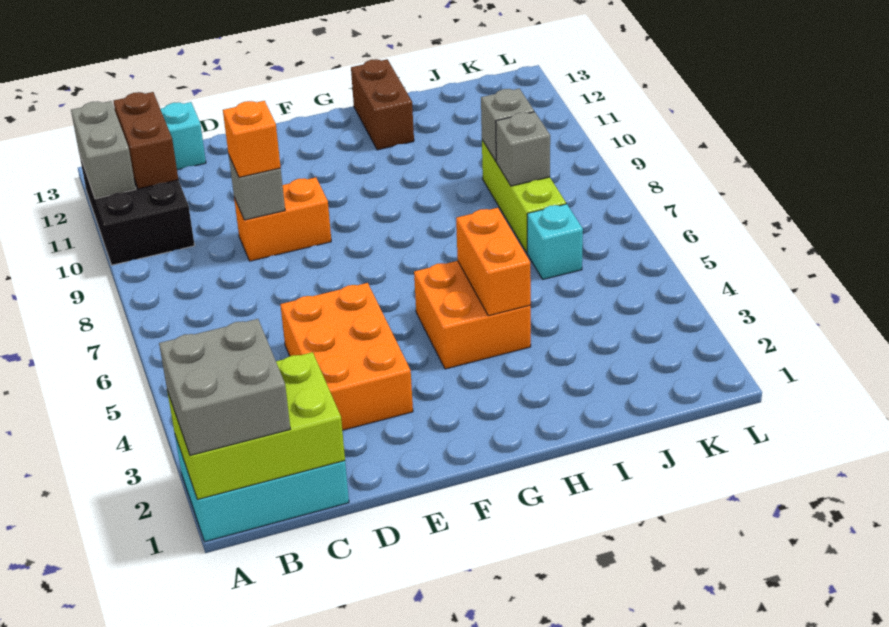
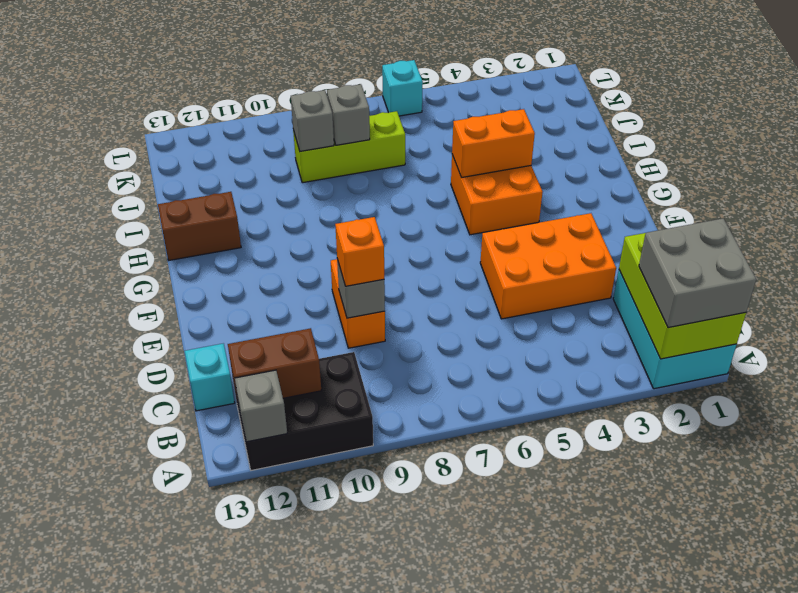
grey brick A11:A12 level 2 -> grey brick A12 level 2
cyan brick J6 level 1 -> cyan brick L6 level 1

